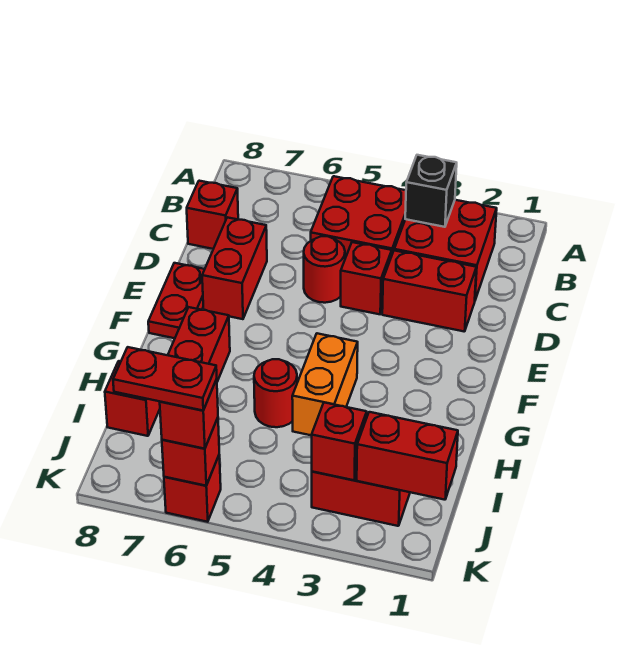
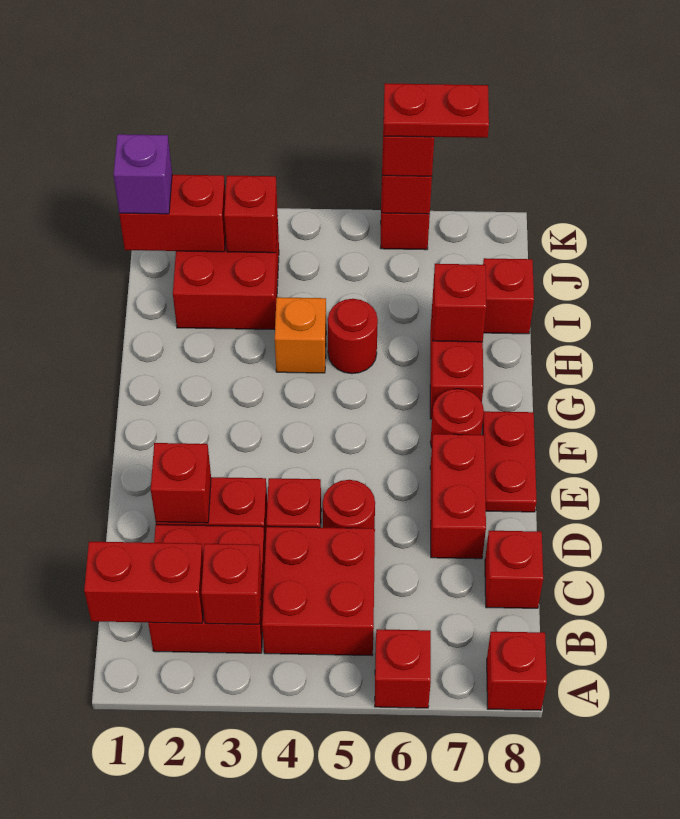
none -> red brick A6 level 1
none -> red brick A8 level 1
none -> red brick B1:B2 level 2
black brick B3 level 2 -> red brick B3 level 2
none -> red brick D2 level 2
none -> red round brick F7 level 1
orange brick G4:H4 level 1 -> orange brick H4 level 1
none -> red brick H7 level 2
none -> purple brick J1 level 3

